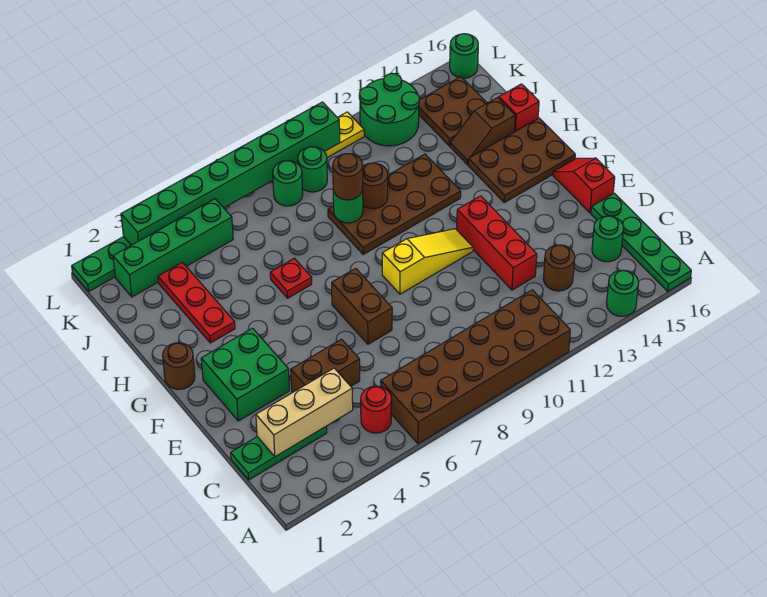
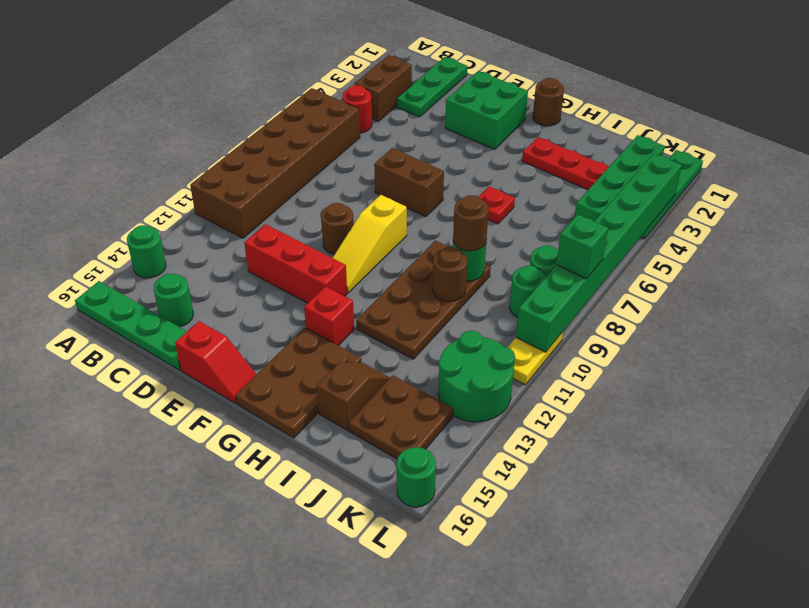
tan brick C2:C4 level 2 -> none
brown round brick C13 level 1 -> brown round brick E10 level 1
brown brick D4:D5 level 1 -> brown brick B3:B4 level 1
red brick I16 level 1 -> red brick G13 level 1
none -> green brick L8 level 3

